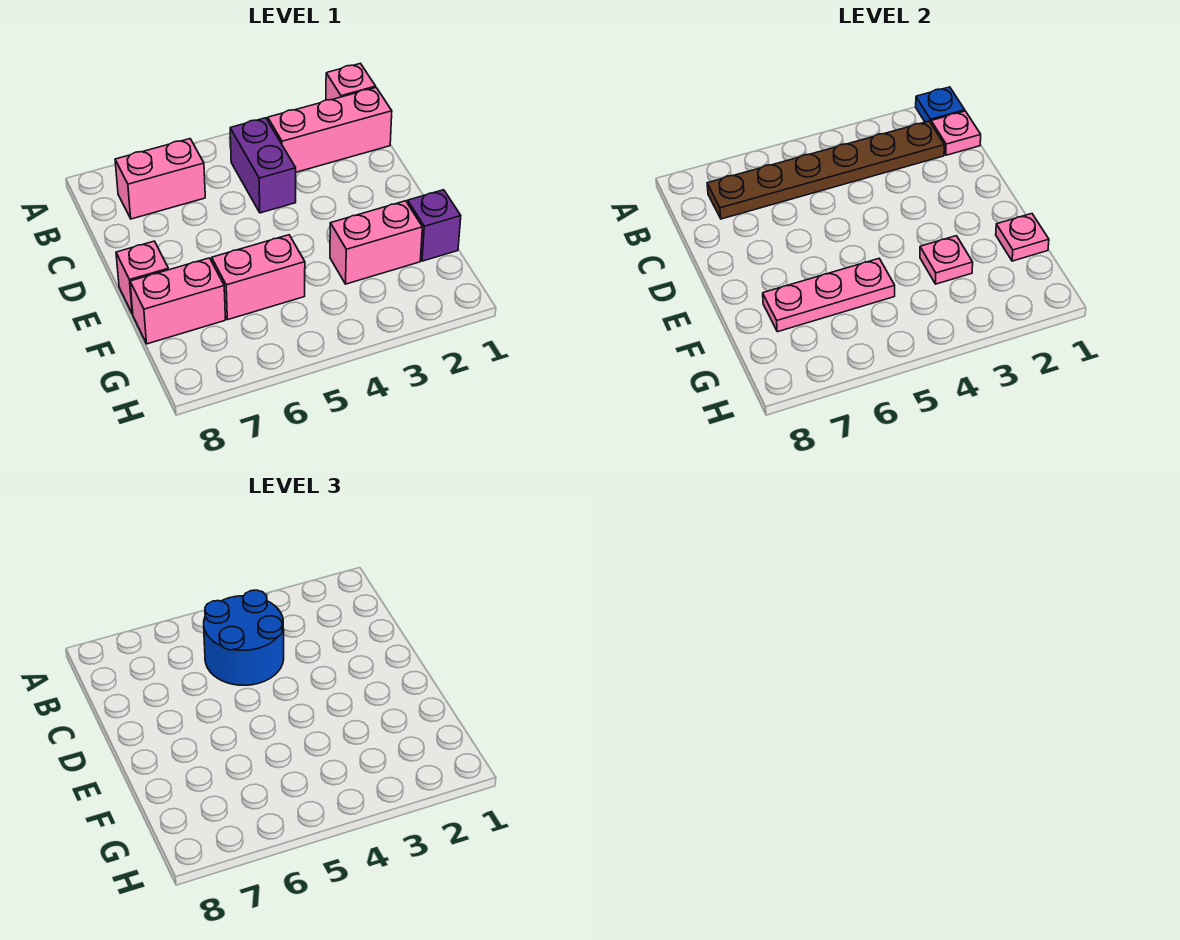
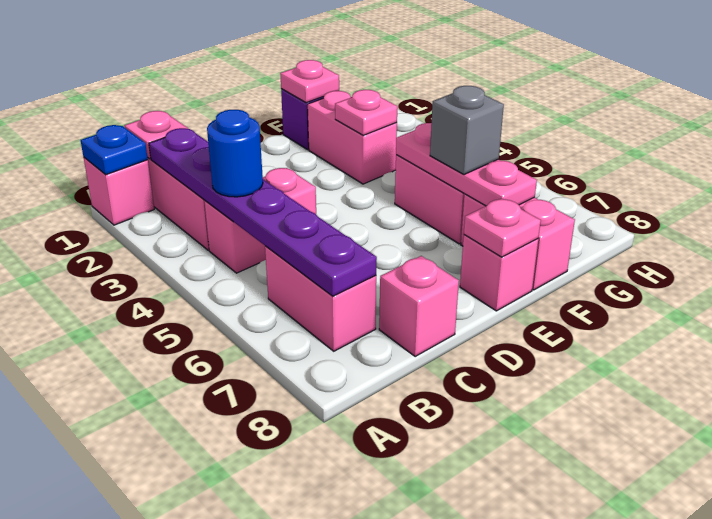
brown plate B2:B7 level 2 -> purple plate B2:B7 level 2
purple brick B4:C4 level 1 -> pink brick B4:C4 level 1
blue round brick B4:C5 level 3 -> blue round brick B4 level 3
none -> pink brick C8 level 1
none -> pink plate E8 level 2
none -> grey brick F6 level 3

